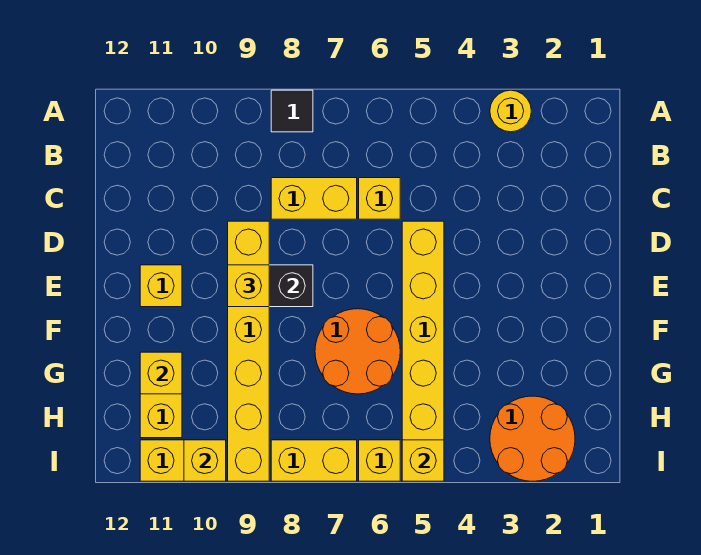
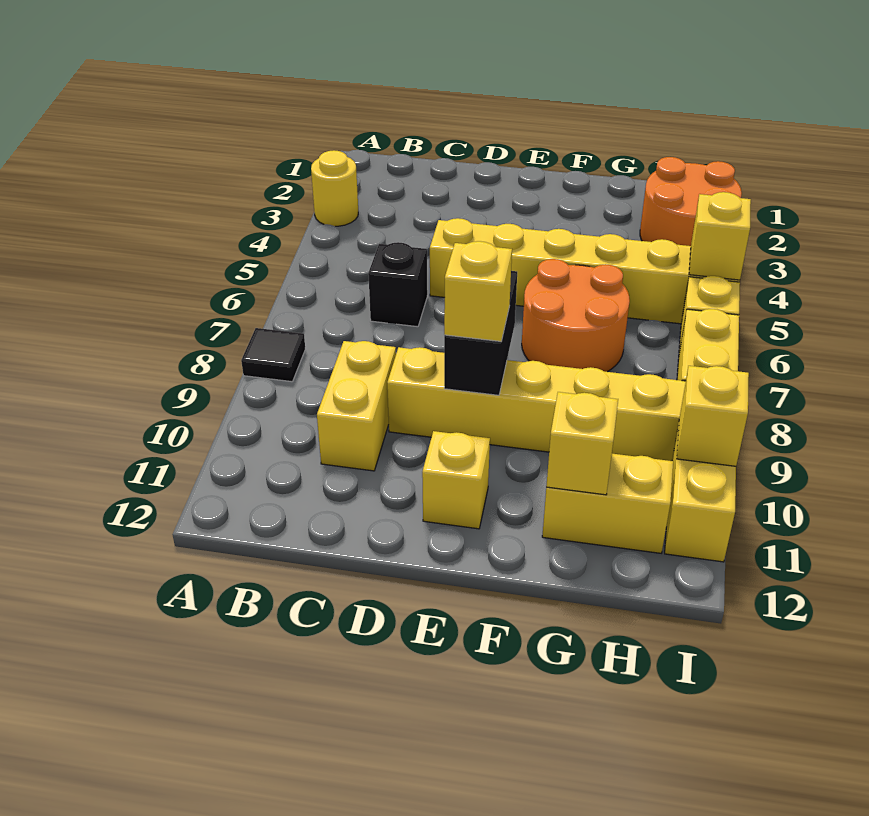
yellow brick C6 level 1 -> black brick C6 level 1
yellow brick C7:C8 level 1 -> yellow brick C9:C10 level 1

